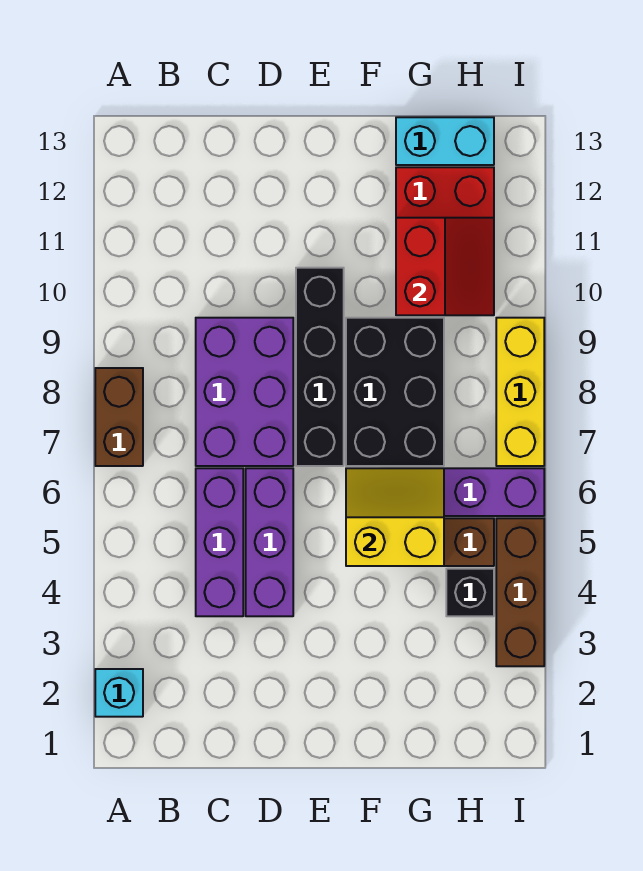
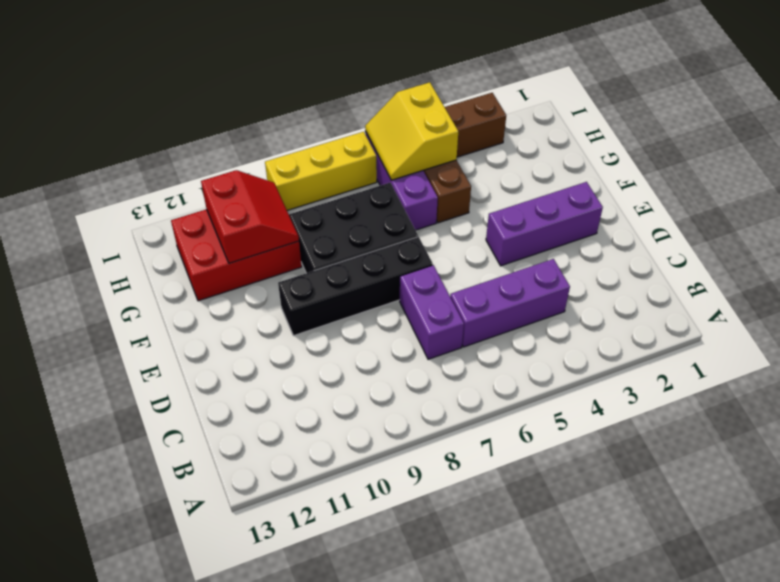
cyan brick A2 level 1 -> none
brown brick A7:A8 level 1 -> none
purple brick C7:D9 level 1 -> purple brick C7:D7 level 1
purple brick D4:D6 level 1 -> purple brick E2:E4 level 1
yellow slope F5:G6 level 2 top 5 -> yellow slope H5:I6 level 2 top 5
red slope G10:H11 level 2 top G -> red slope G10:H11 level 2 top 11
cyan brick G13:H13 level 1 -> none
black brick H4 level 1 -> none

